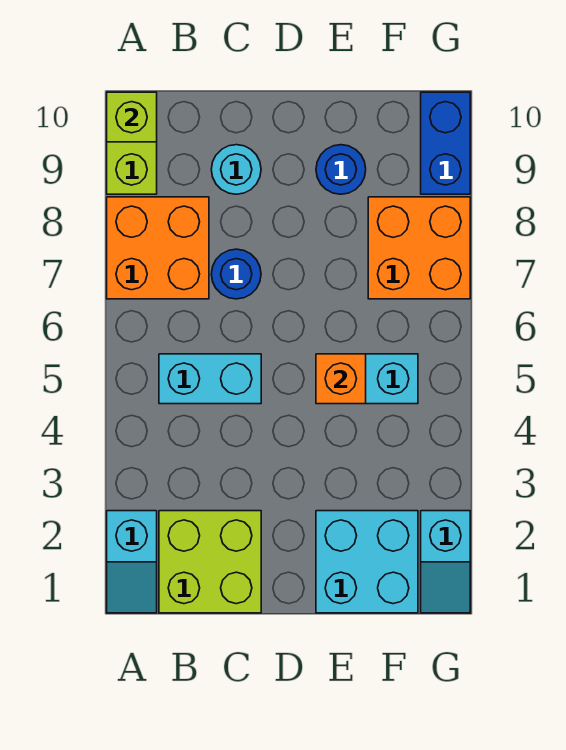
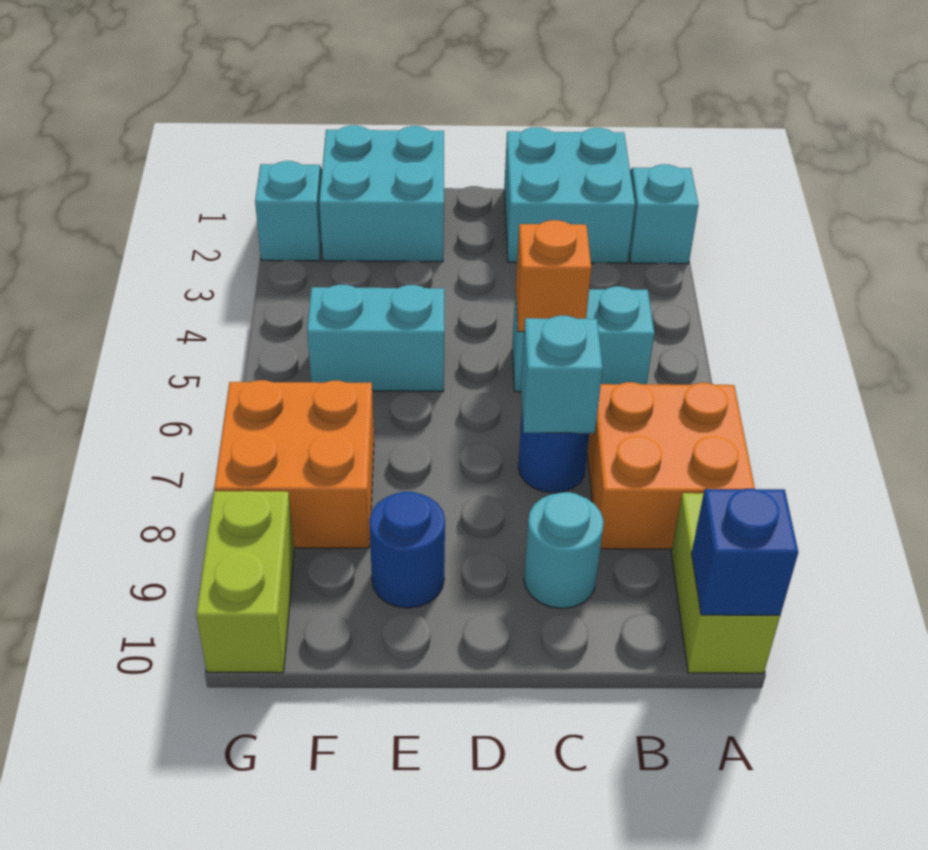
lime brick A10 level 2 -> blue brick A10 level 2
lime brick B1:C2 level 1 -> cyan brick B1:C2 level 1
none -> cyan brick C7 level 2
orange brick E5 level 2 -> orange brick C5 level 2
blue brick G9:G10 level 1 -> lime brick G9:G10 level 1

